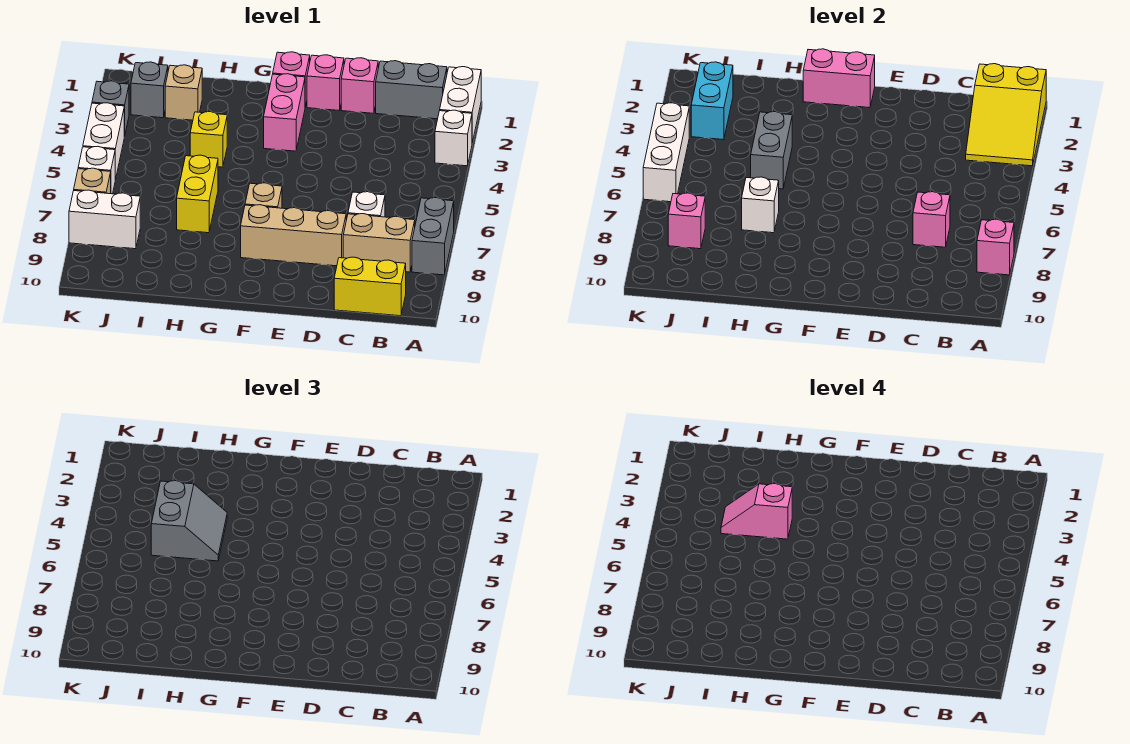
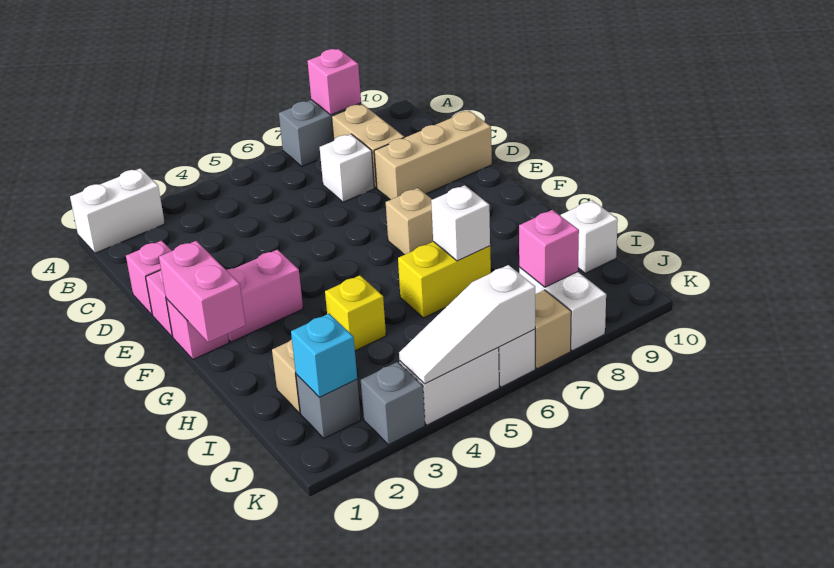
yellow slope A1:B3 level 2 top 1 -> none
white brick A3 level 1 -> white brick I10 level 1
grey brick B1:C1 level 1 -> none
yellow brick B10:C10 level 1 -> none
pink brick C7 level 2 -> none
tan brick D8:F8 level 1 -> tan brick D8:D10 level 1
grey brick H4:H5 level 2 -> none
grey slope H4:I5 level 3 top I -> none
pink slope H4:I4 level 4 top H -> none
cyan brick J2:J3 level 2 -> cyan brick J2 level 2
white brick K4:K6 level 2 -> white slope K4:K6 level 2 top 6

